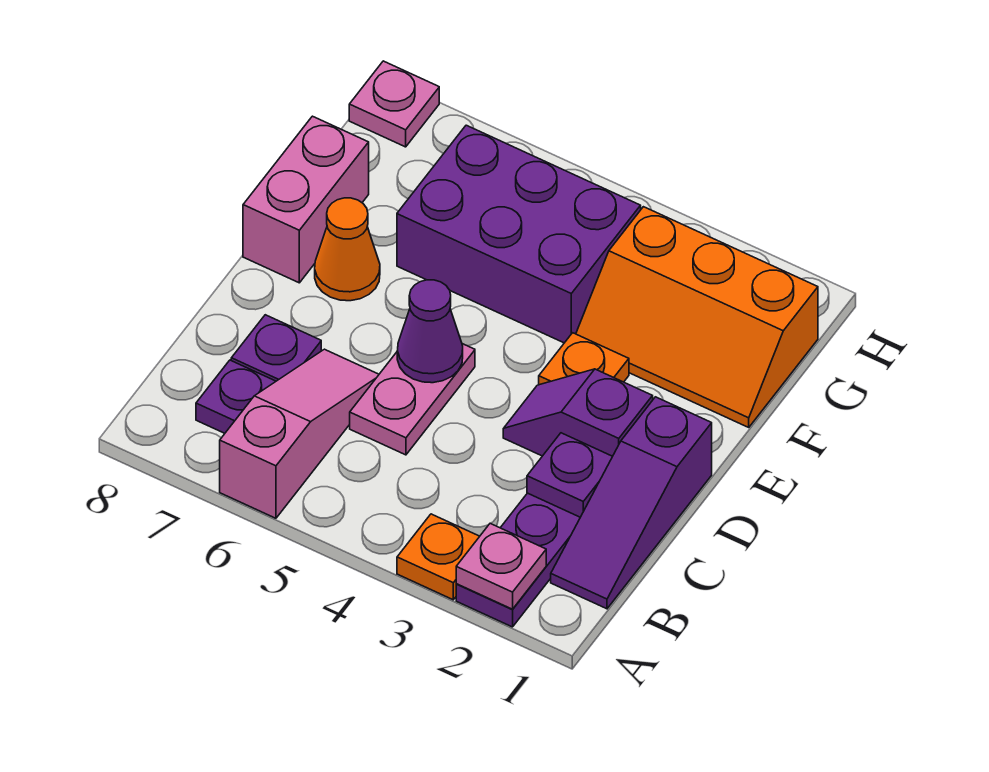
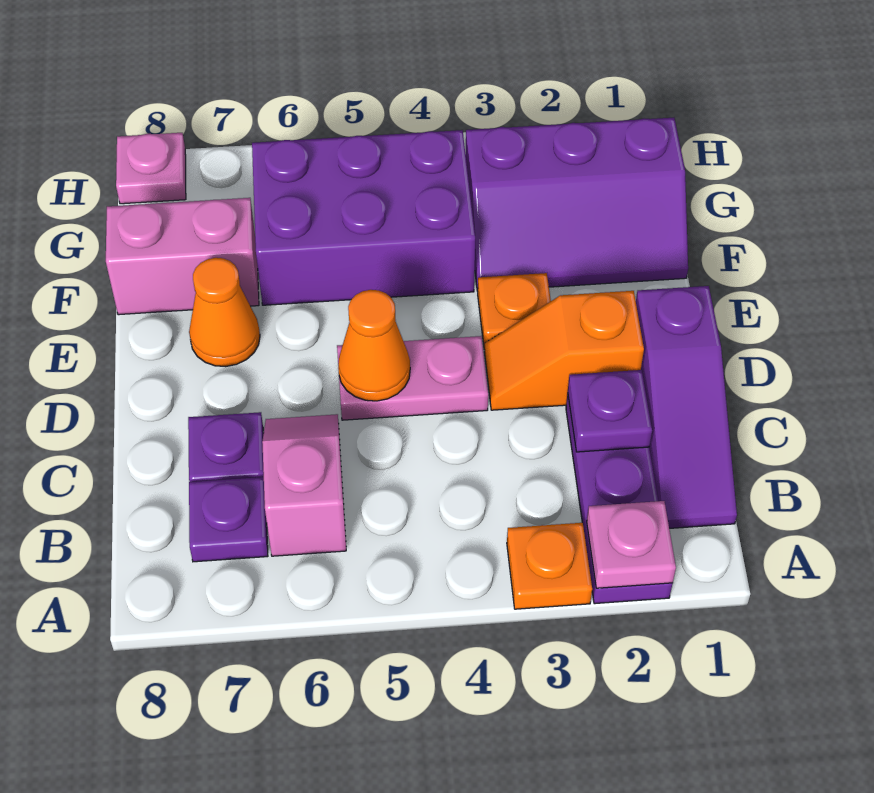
pink slope A6:C6 level 1 top A -> pink slope B6:C6 level 1 top B
pink plate C5:D5 level 1 -> pink plate D4:D5 level 1
purple slope D2:D3 level 1 top 2 -> orange slope D2:D3 level 1 top 2
purple cone D5 level 2 -> orange cone D5 level 2
pink brick E8:F8 level 1 -> pink brick F7:F8 level 1
orange slope F1:G3 level 1 top G -> purple slope F1:G3 level 1 top G

